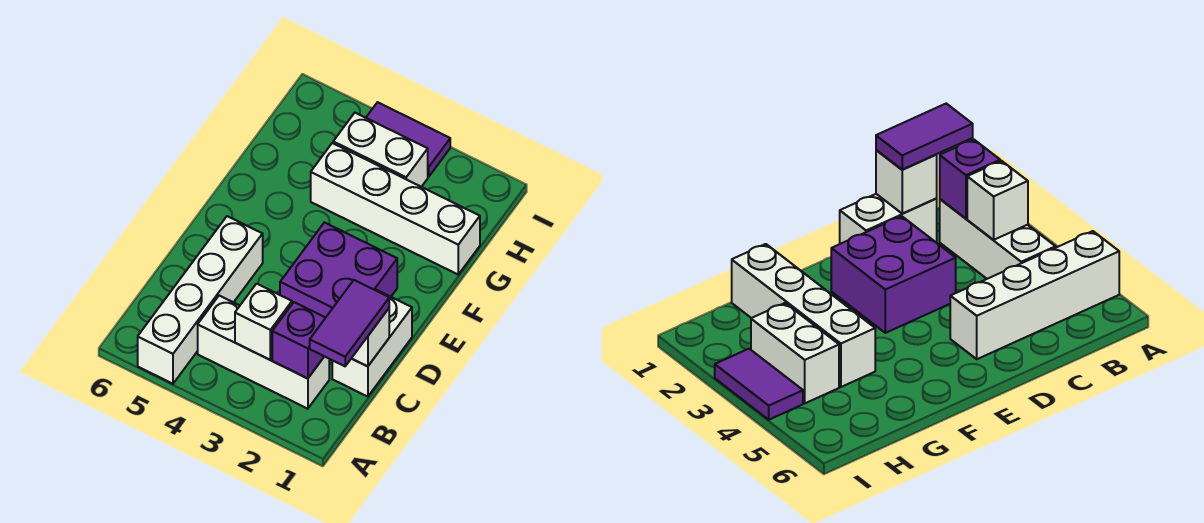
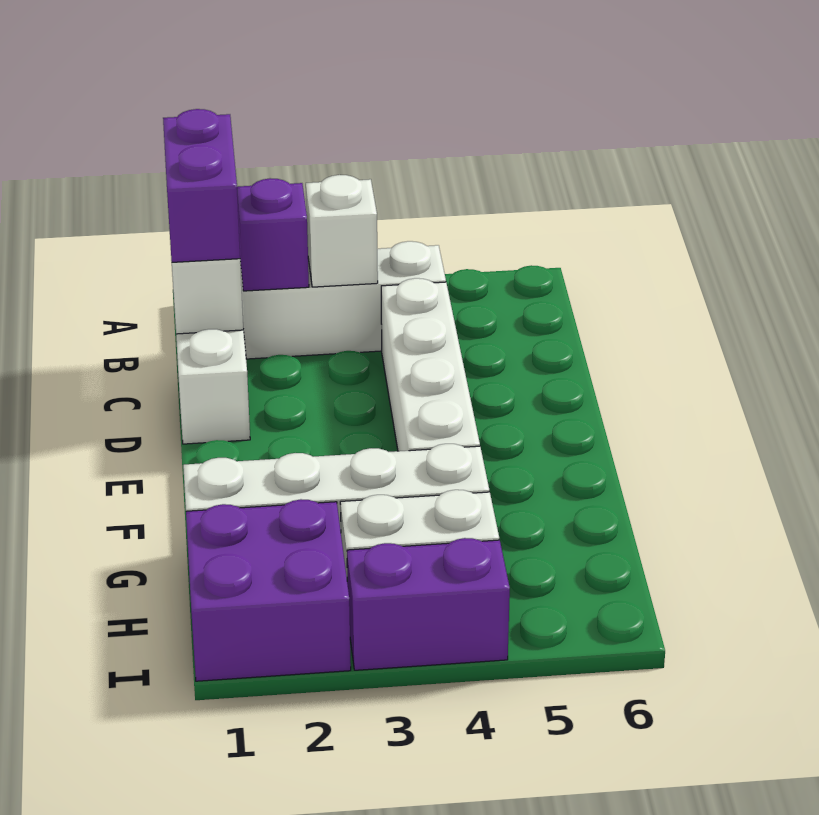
white brick A5:D5 level 1 -> white brick C4:F4 level 1
purple tile B1:C1 level 3 -> purple brick B1:C1 level 3
purple brick D2:E3 level 1 -> purple brick H1:I2 level 1
purple tile I3:I4 level 1 -> purple brick I3:I4 level 1

